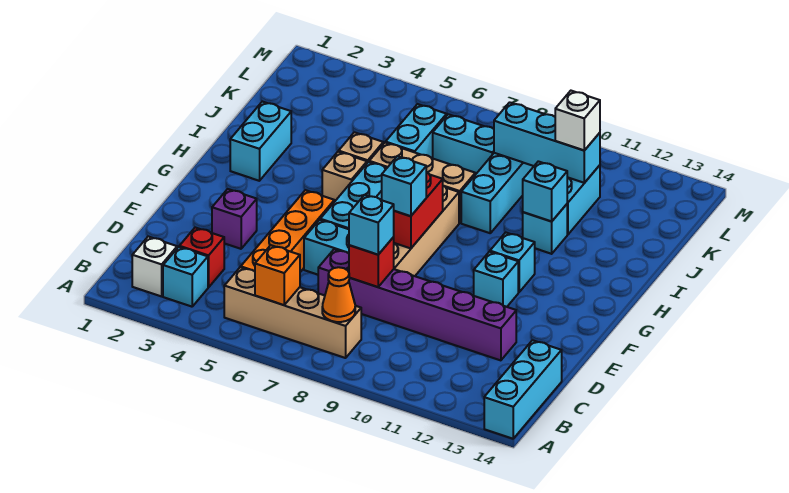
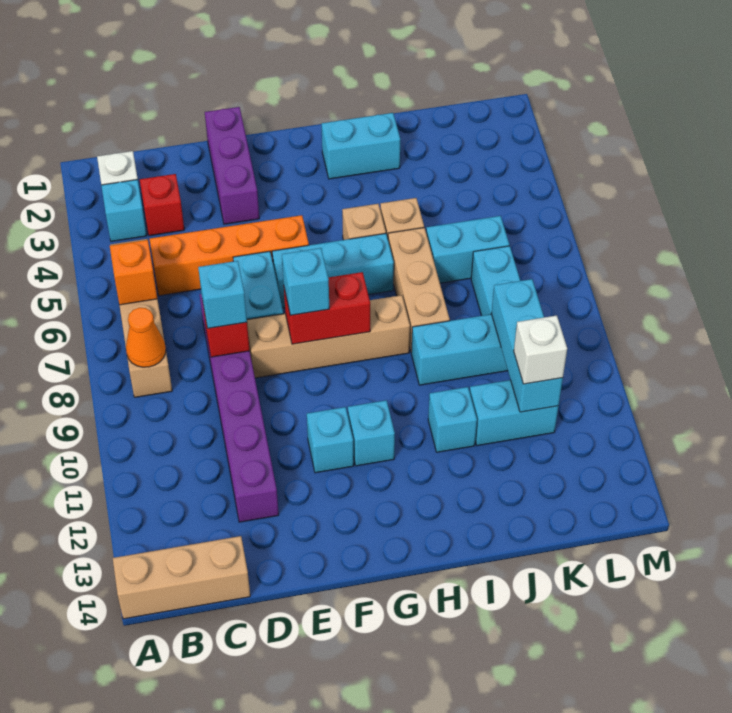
cyan brick A14:C14 level 1 -> tan brick A14:C14 level 1
purple brick E3 level 1 -> purple brick E1:E3 level 1
cyan brick I11 level 2 -> none

